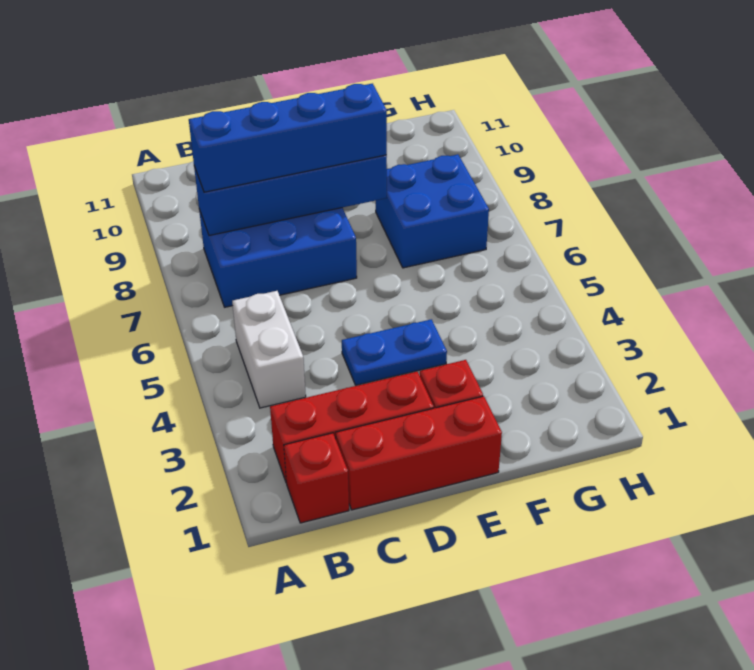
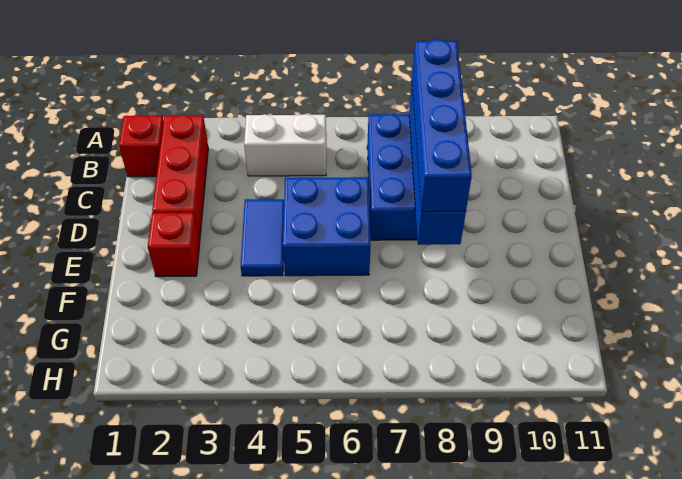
red brick C1:E1 level 1 -> none
blue plate D4:E4 level 1 -> blue tile D4:E4 level 1
blue brick F7:G8 level 1 -> blue brick D5:E6 level 1

